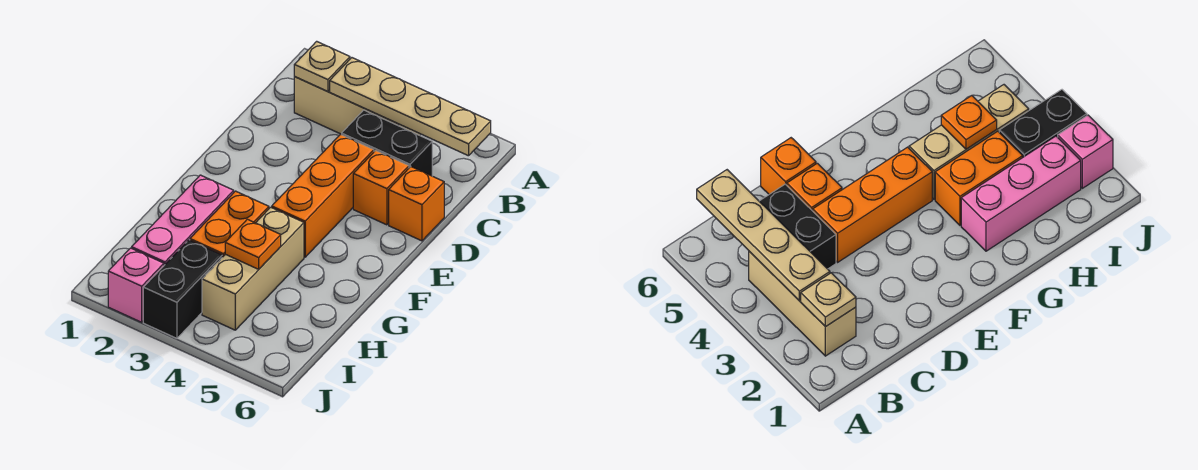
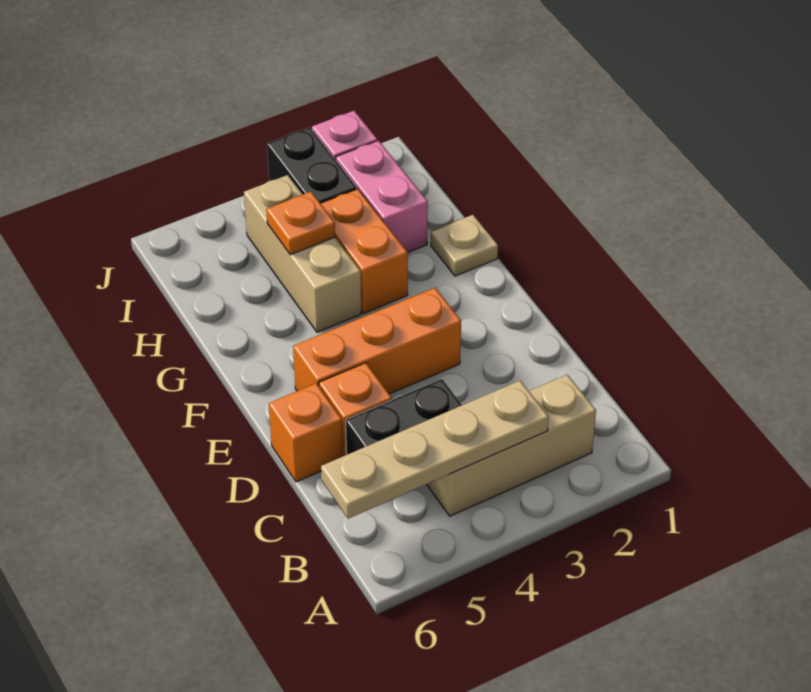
tan plate B2 level 2 -> tan plate G1 level 1
orange brick D4:F4 level 1 -> orange brick E3:E5 level 1
pink brick G2:I2 level 1 -> pink brick H2:I2 level 1

